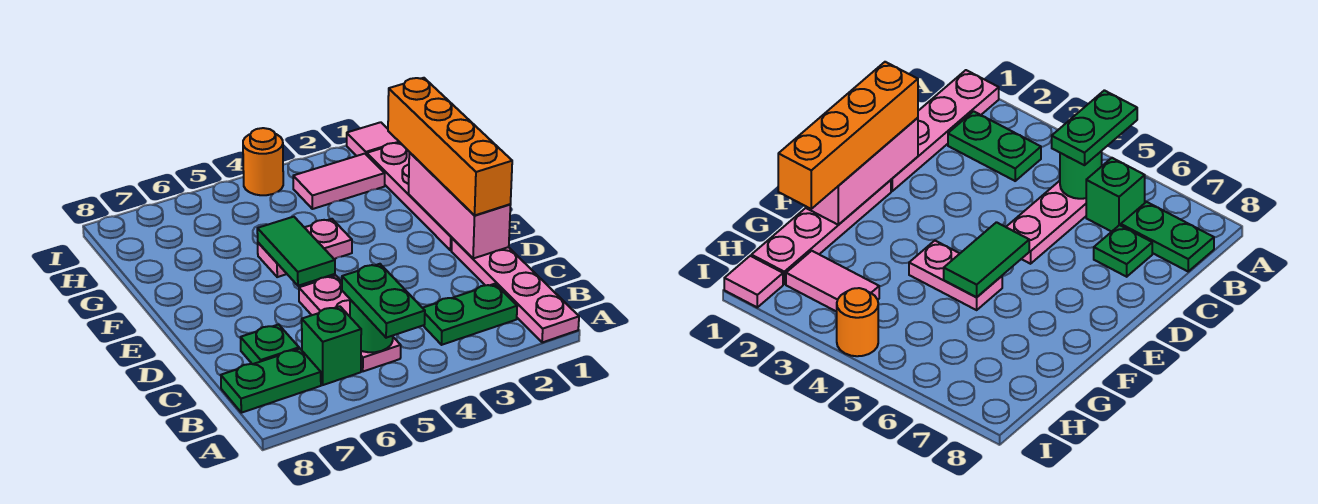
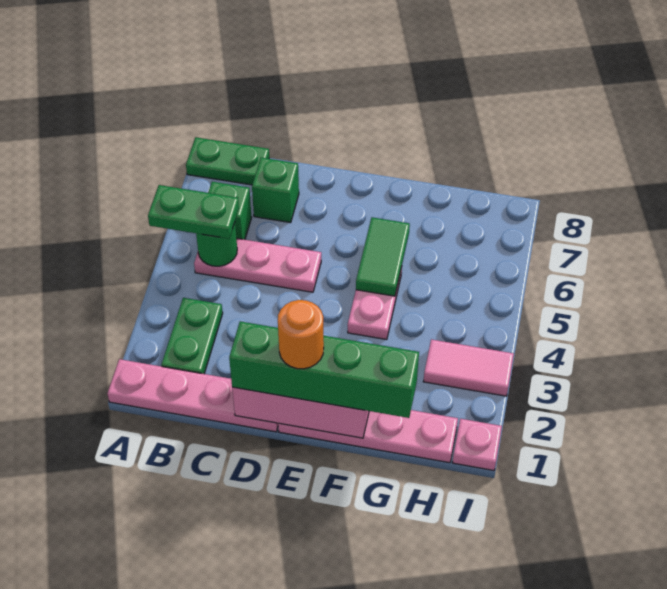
green plate B7:B8 level 1 -> green plate A8:B8 level 1
green plate C7 level 1 -> green brick C7 level 1
orange brick D1:G1 level 3 -> green brick D1:G1 level 3
green tile E5:F5 level 2 -> green tile F5:F6 level 2
pink tile H2:H3 level 1 -> pink tile H3:I3 level 1
pink tile I1 level 1 -> pink plate I1 level 1
orange round brick I4 level 1 -> orange round brick E1 level 4

